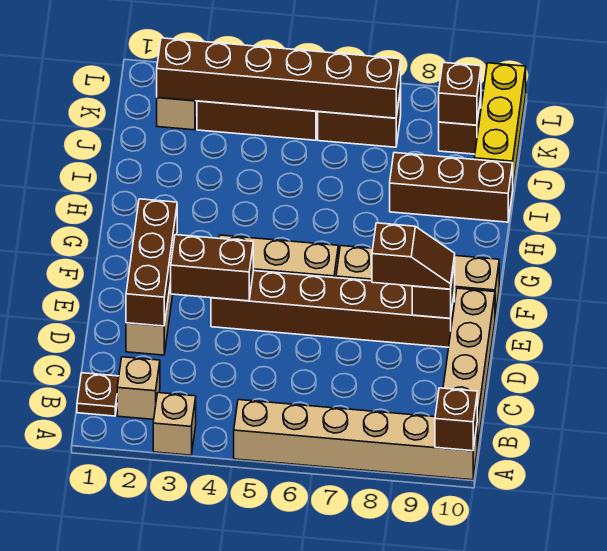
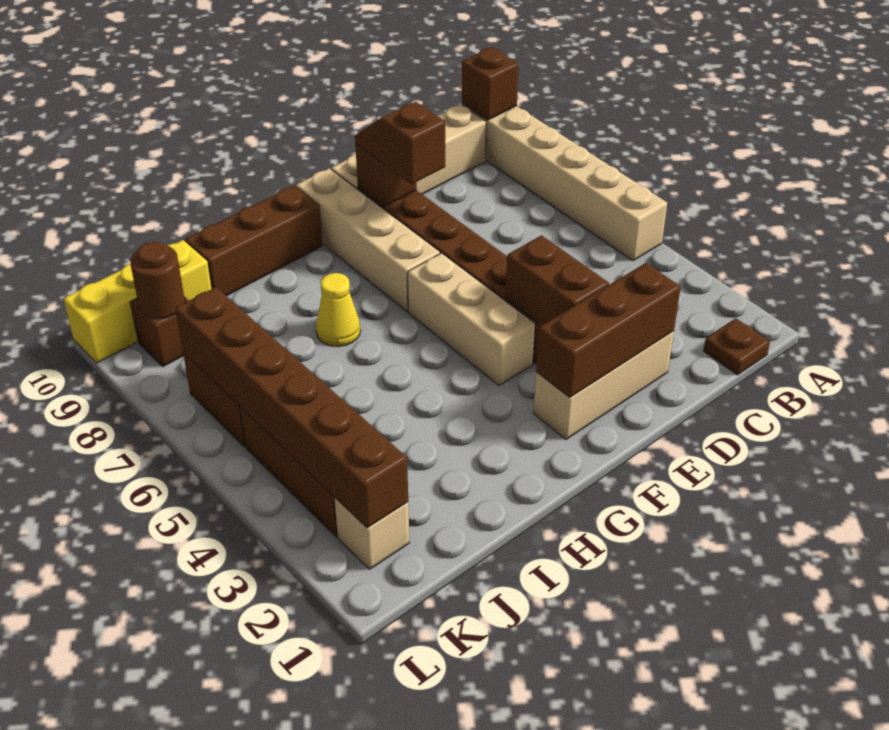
tan brick A3 level 1 -> none
tan brick B2 level 1 -> none
none -> yellow cone H7 level 1
brown brick I8:I10 level 1 -> brown brick G10:I10 level 1
brown brick K9 level 2 -> brown round brick K9 level 2

